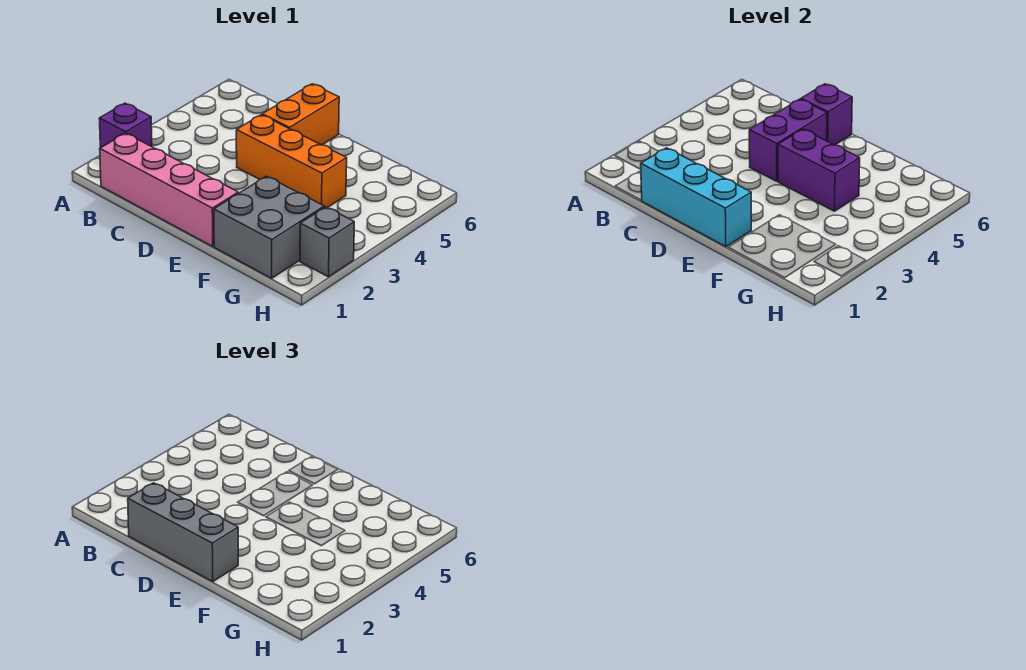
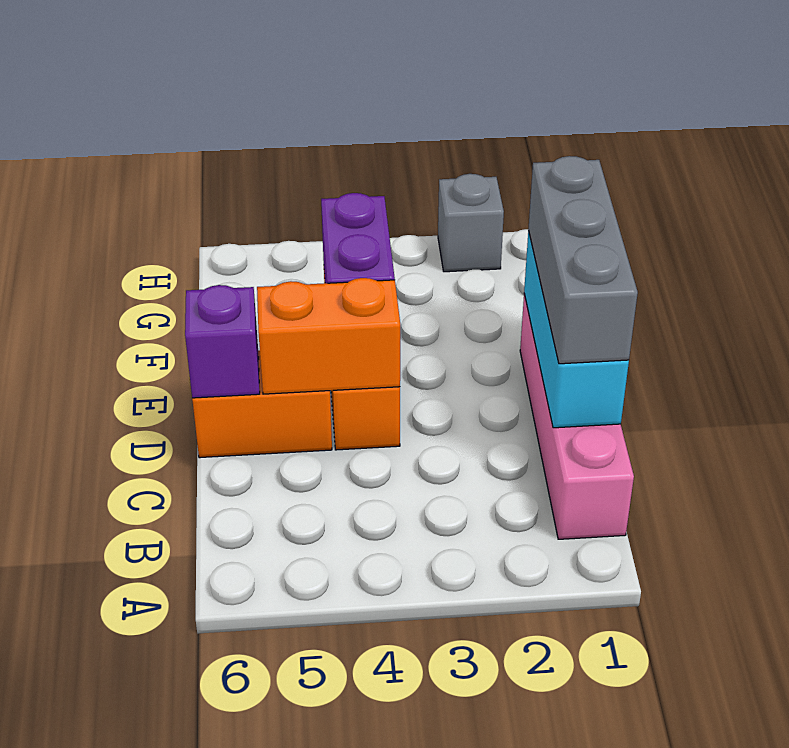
purple brick A2 level 1 -> none
purple brick D4:D5 level 2 -> orange brick D4:D5 level 2
grey brick F1:G2 level 1 -> none

